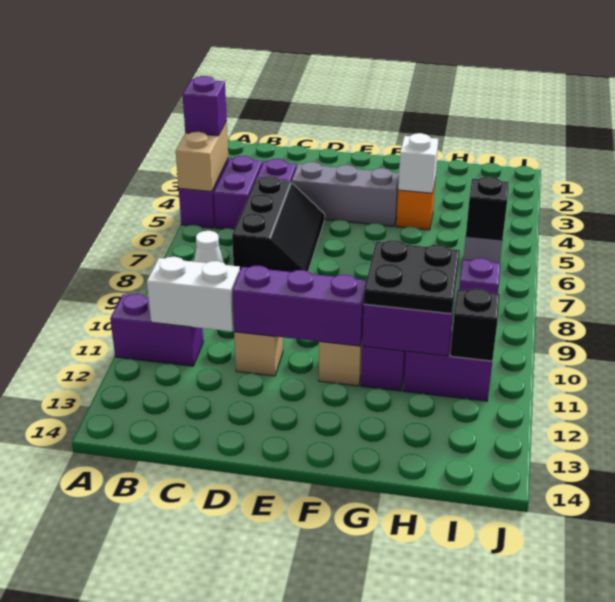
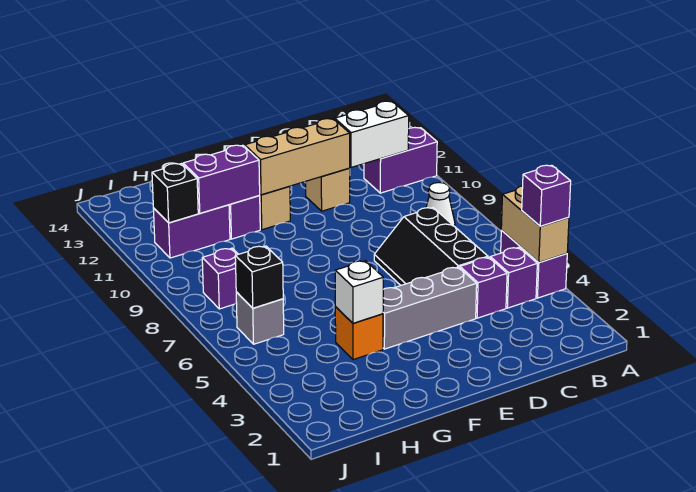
purple brick B4:B5 level 1 -> purple brick B4 level 1
purple brick D11:F11 level 2 -> tan brick D11:F11 level 2
black plate G10:H11 level 3 -> none

